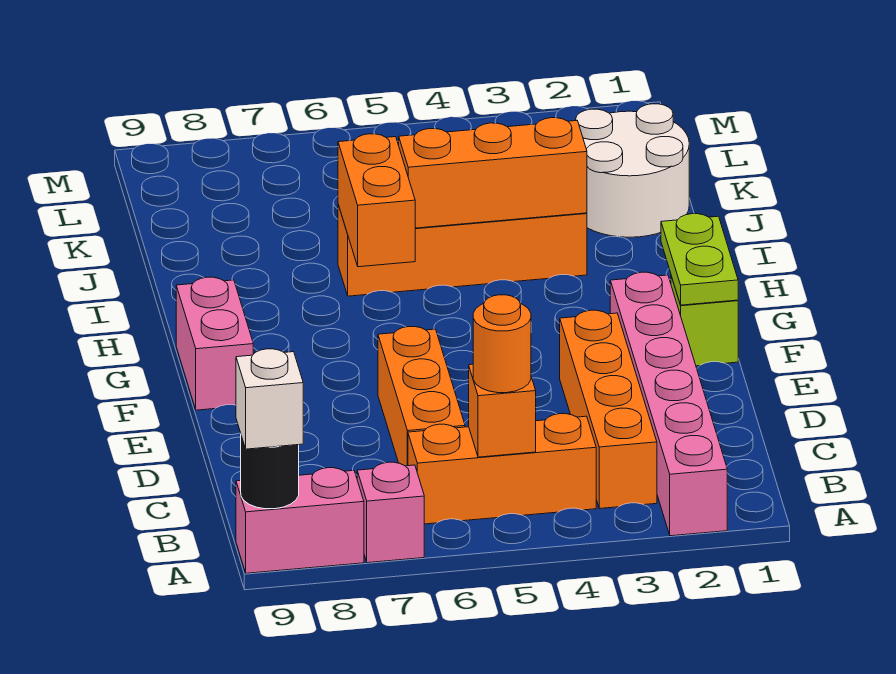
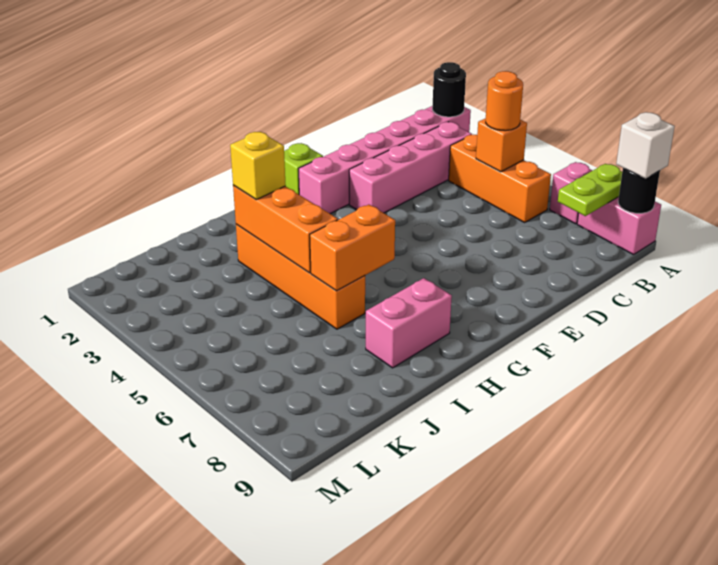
none -> black round brick A2 level 2
orange brick B3:E3 level 1 -> pink brick B3:E3 level 1
orange brick C6:E6 level 1 -> none
lime plate F1:G1 level 2 -> lime plate A8:B8 level 2
pink brick F9:G9 level 1 -> pink brick H8:I8 level 1
none -> yellow brick I3 level 3
white round brick J1:K2 level 1 -> none

